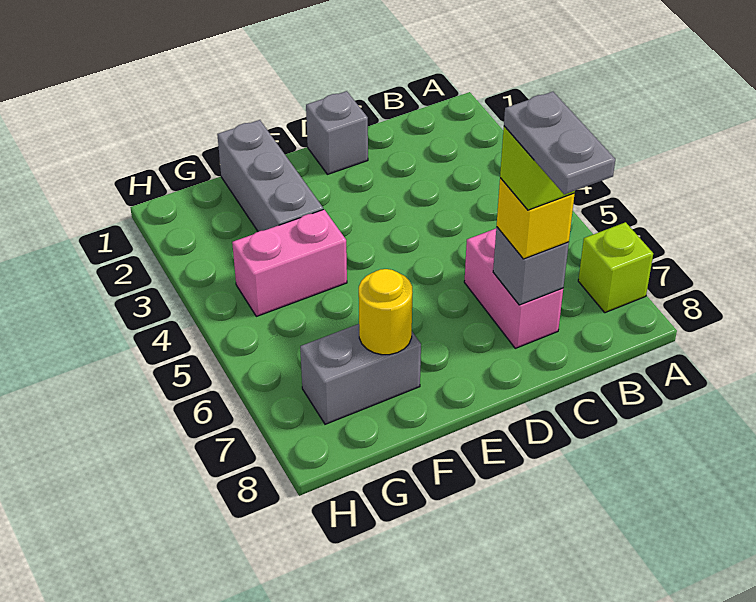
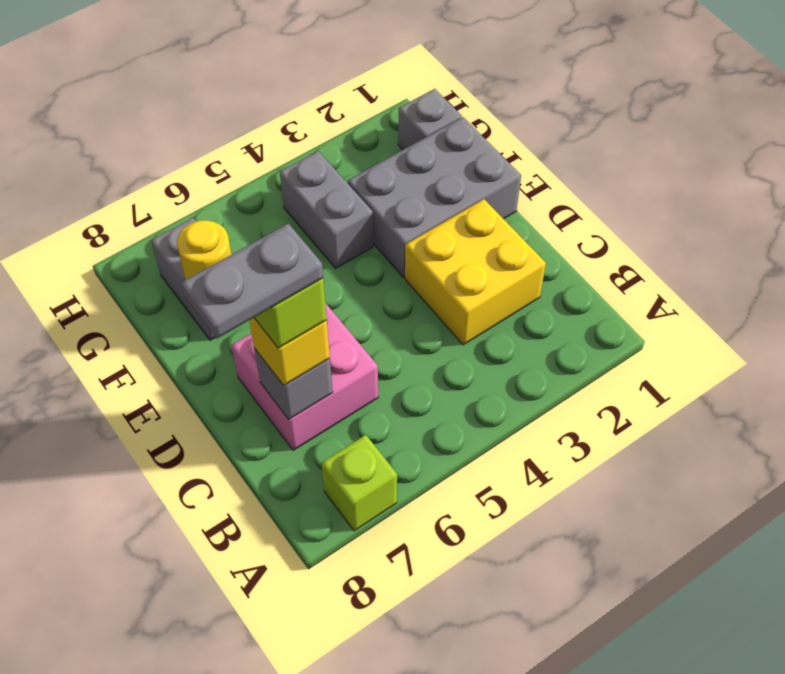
none -> yellow brick C2:D3 level 1
pink brick C6:C7 level 1 -> pink brick C6:D7 level 1
grey brick D1 level 1 -> grey brick G1 level 1
grey brick F1:F3 level 1 -> grey brick E1:F3 level 1
pink brick F4:G4 level 1 -> grey brick F4:G4 level 1

